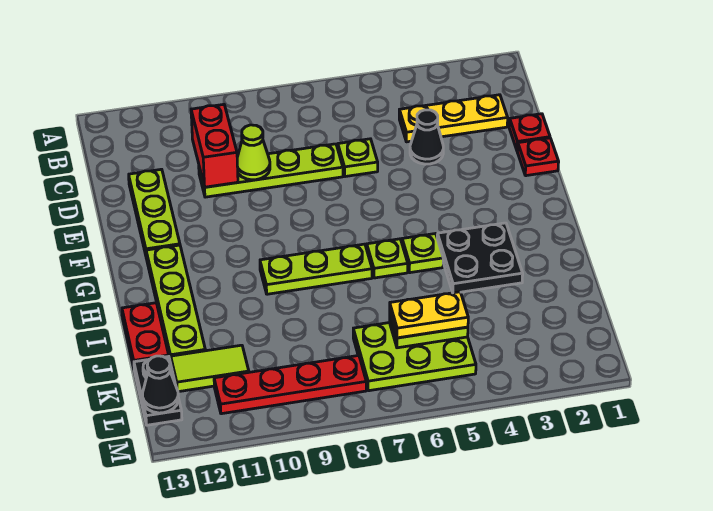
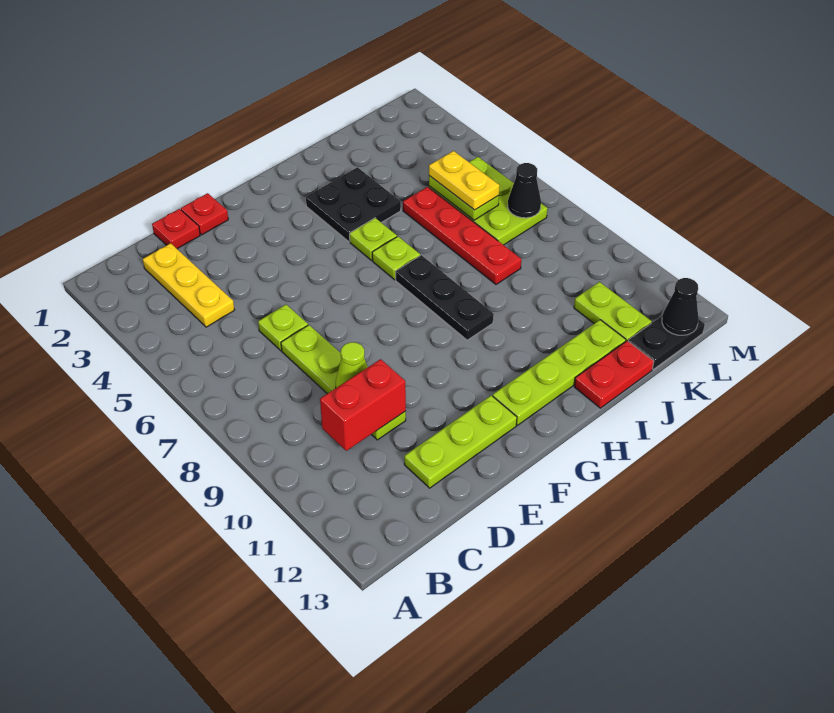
black cone D4 level 1 -> black cone L7 level 2
lime plate H7:H9 level 1 -> black plate H7:H9 level 1
lime tile K11:K12 level 1 -> lime plate K11:K12 level 1
red plate L8:L11 level 1 -> red plate J5:J8 level 1

